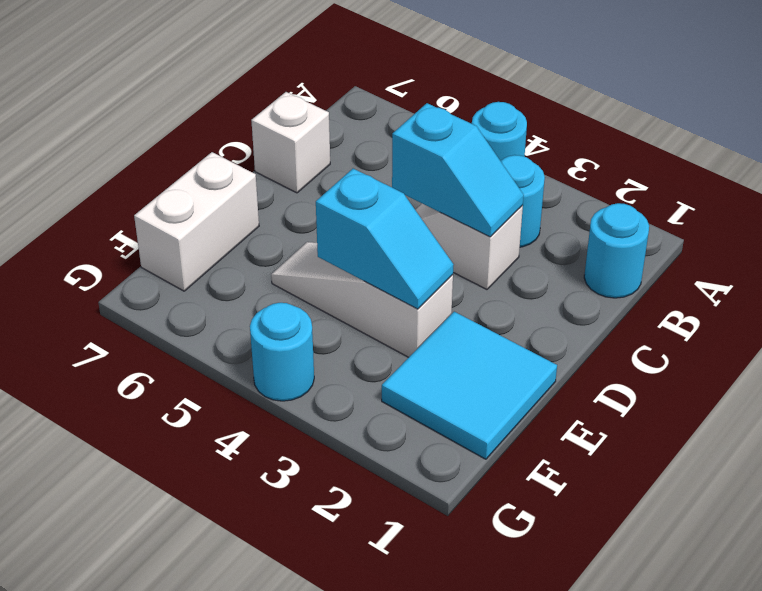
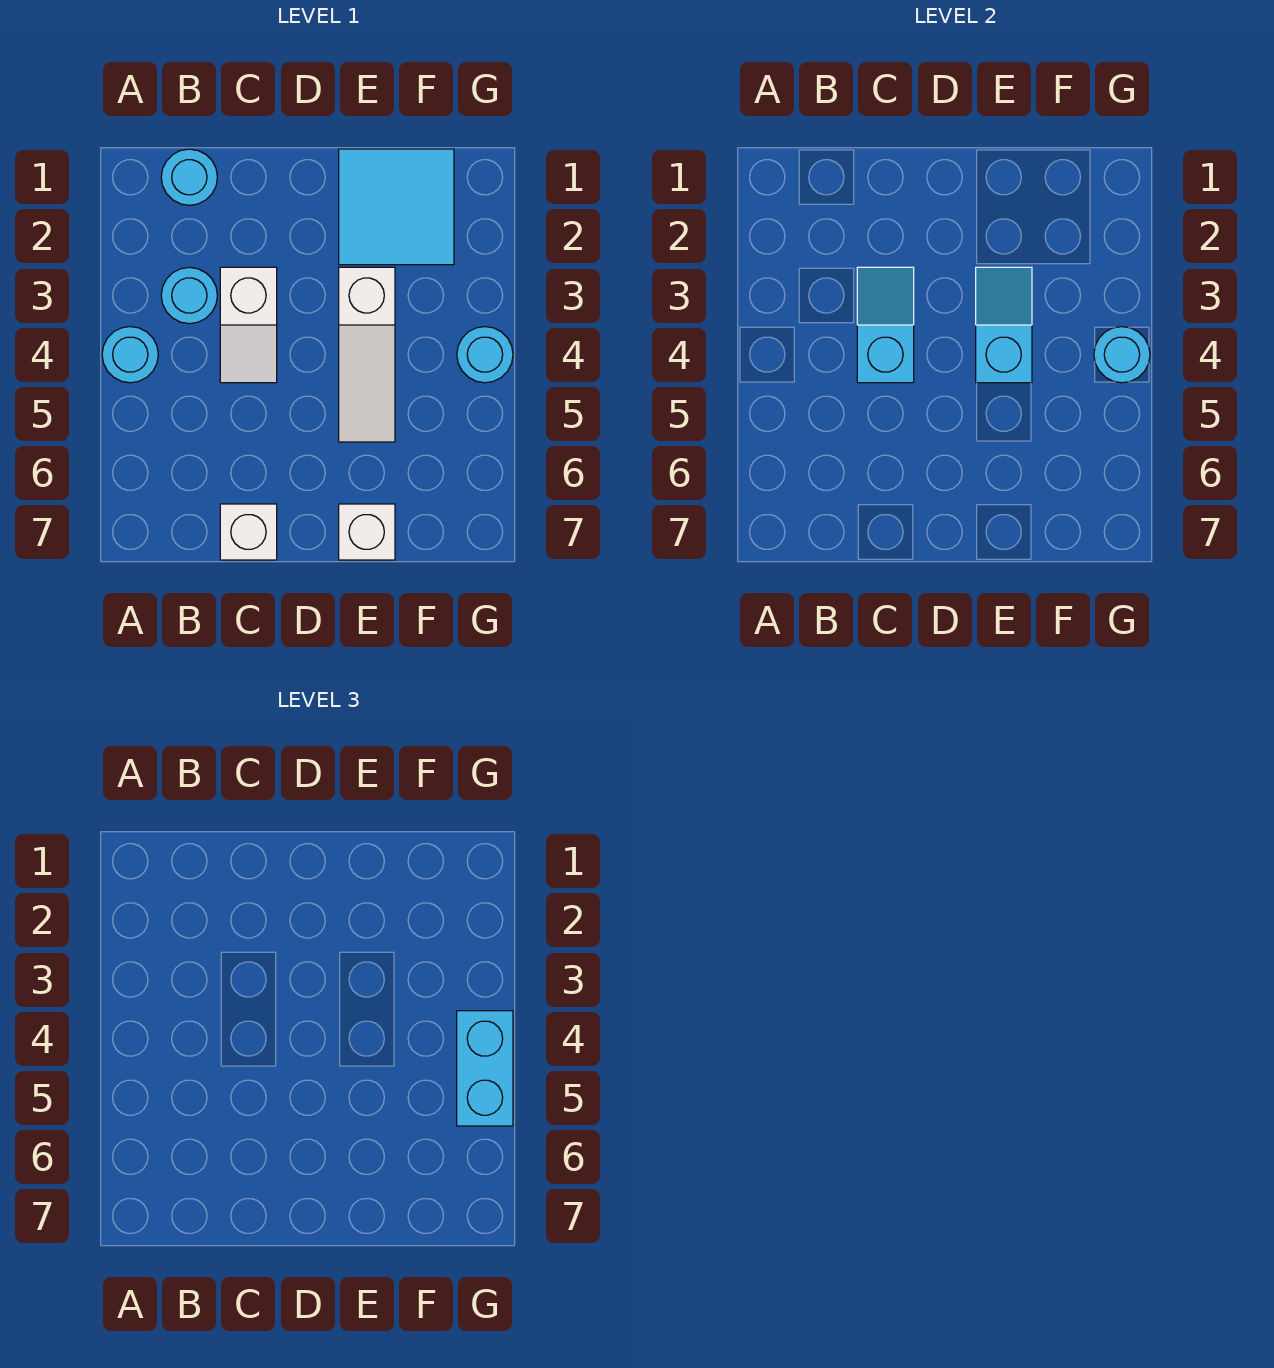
white brick E7:F7 level 1 -> white brick E7 level 1
none -> cyan round brick G4 level 2
none -> cyan brick G4:G5 level 3

